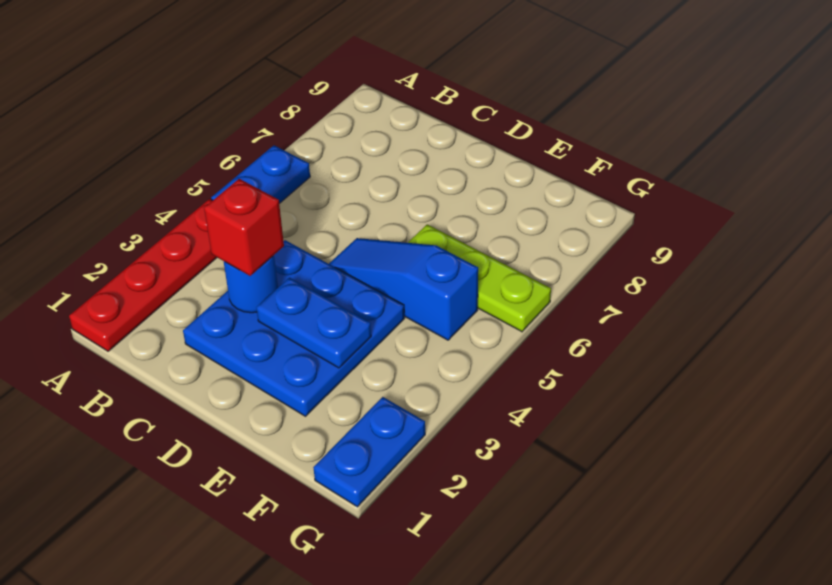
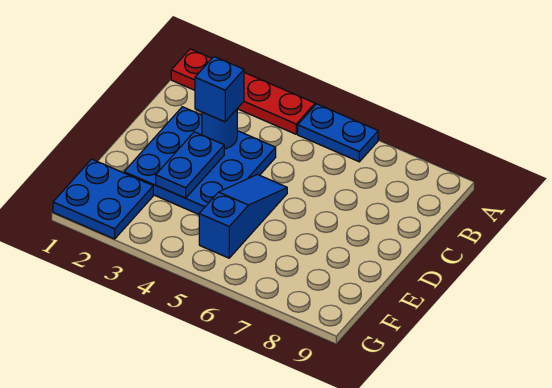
red brick C3 level 3 -> blue brick C3 level 3
lime plate E6:G6 level 1 -> none
blue plate G1:G2 level 1 -> blue plate F1:G2 level 1

